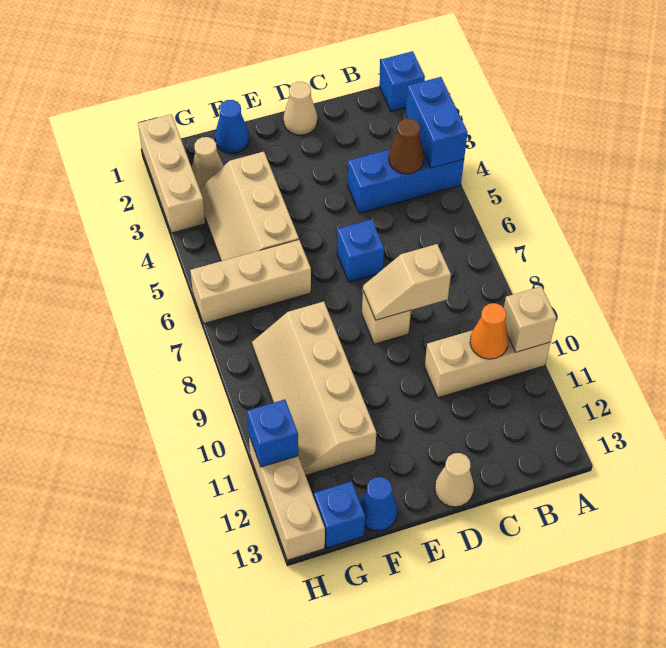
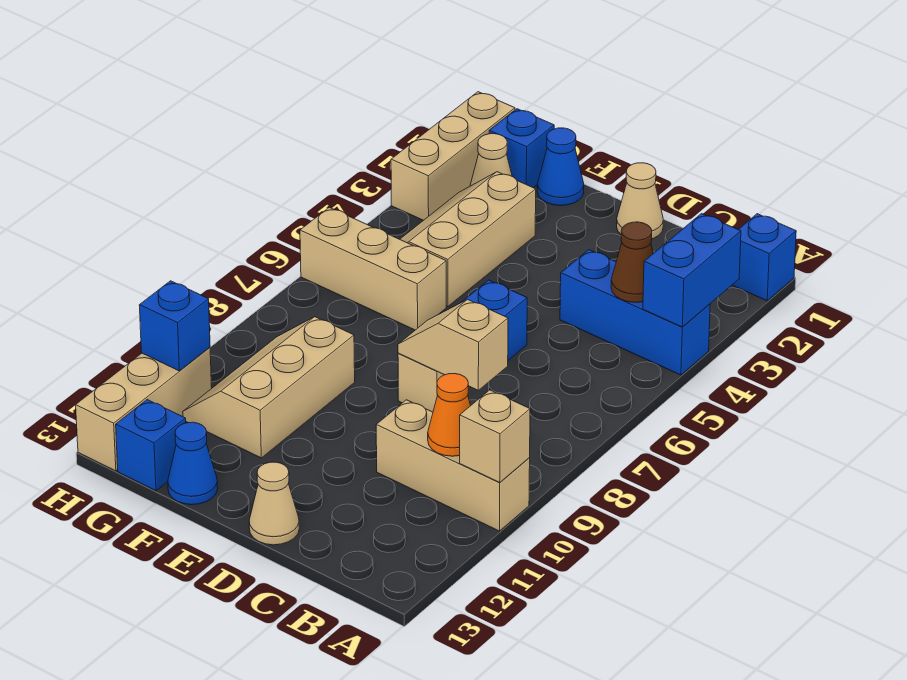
tan slope F8:G11 level 1 top F -> tan slope F9:G11 level 1 top F
none -> blue brick G1 level 1

